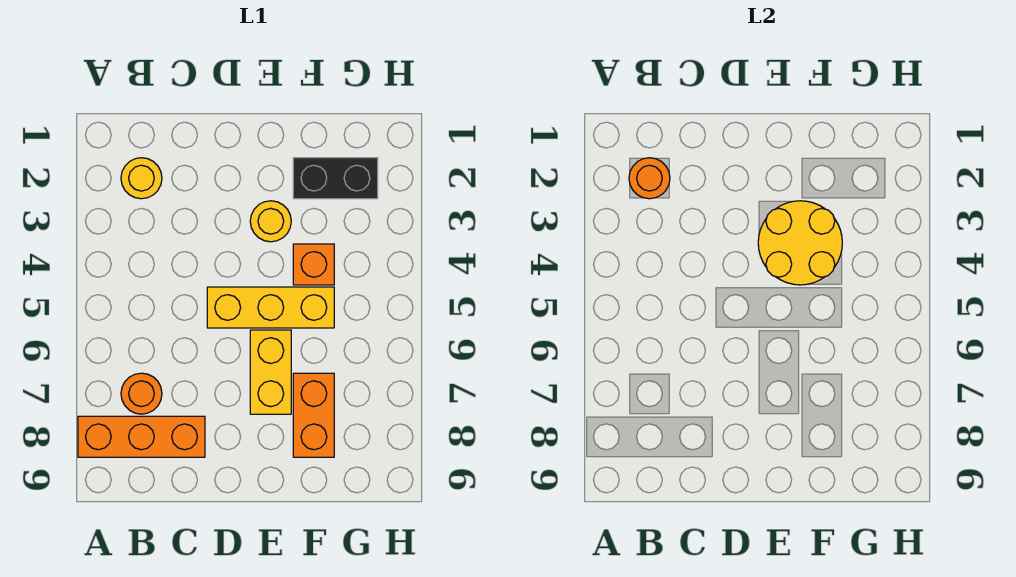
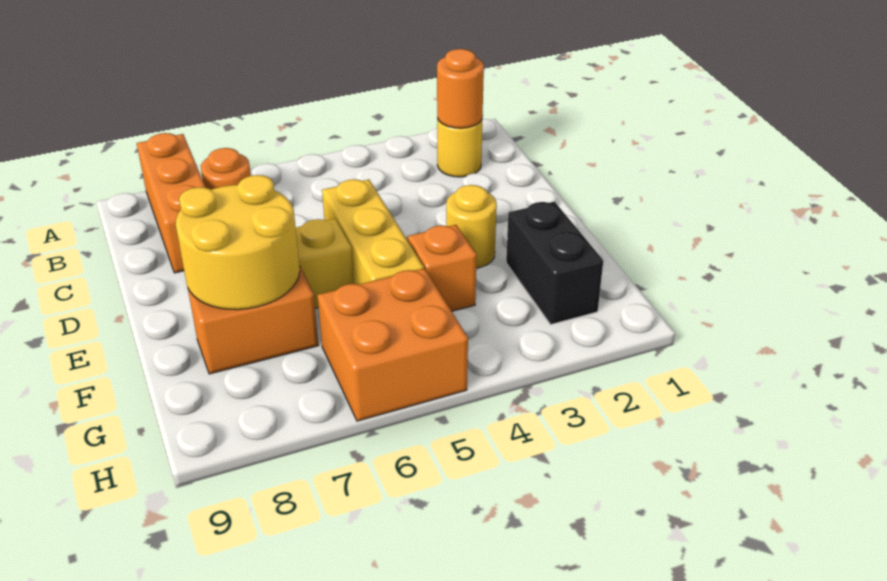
yellow round brick E3:F4 level 2 -> yellow round brick E7:F8 level 2
none -> orange brick G5:H6 level 1

